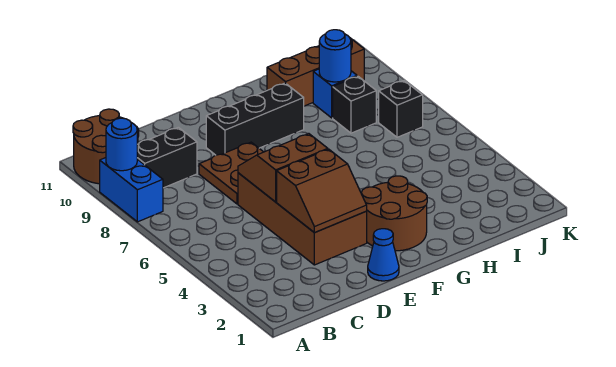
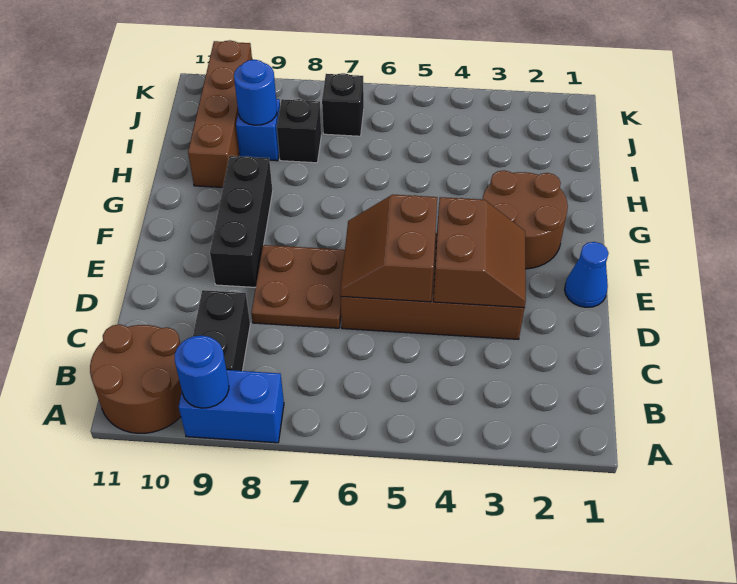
brown brick H10:J10 level 1 -> brown brick H10:K10 level 1

